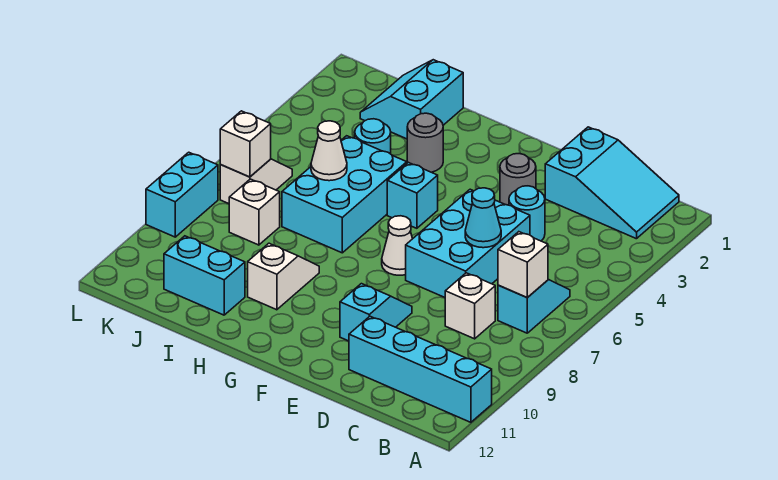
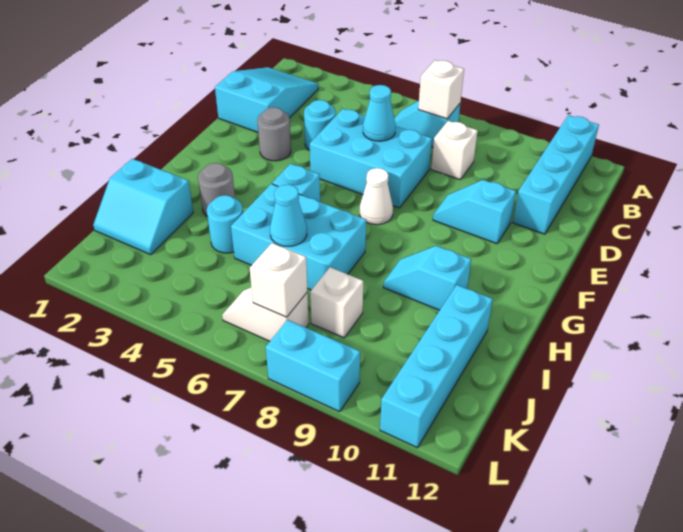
white slope H9:H10 level 1 top 10 -> cyan slope H9:H10 level 1 top 10
white cone I6 level 2 -> cyan cone I6 level 2
cyan brick I11:J11 level 1 -> cyan brick I11:L11 level 1

